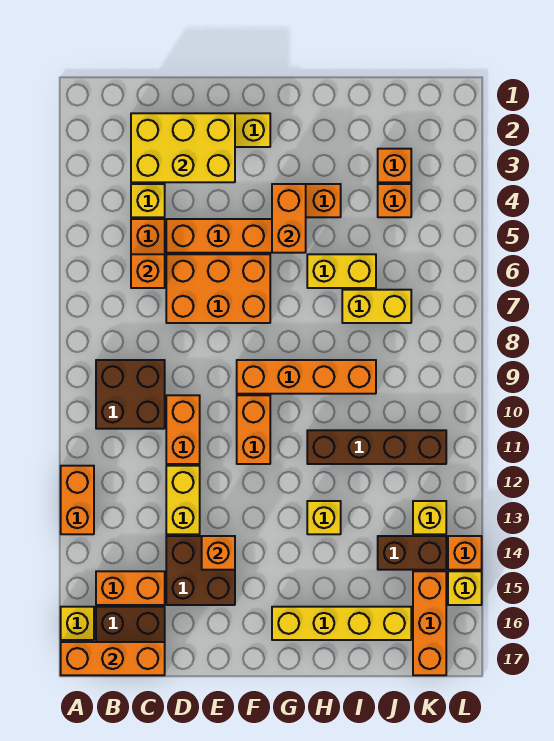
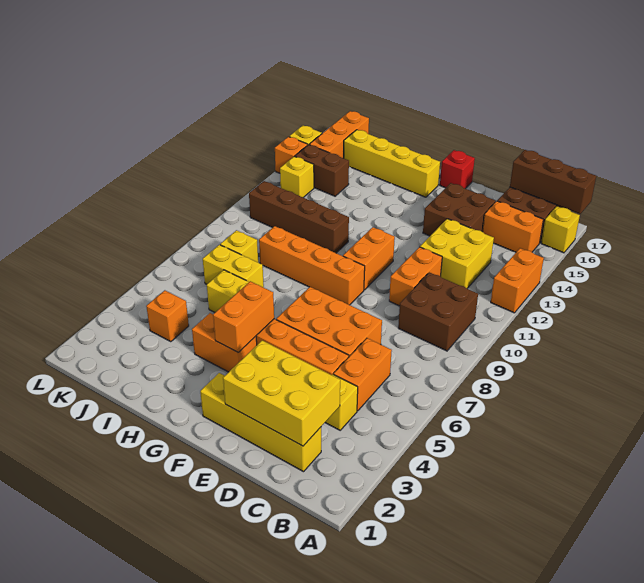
orange brick A17:C17 level 2 -> brown brick A17:C17 level 2
orange brick C6 level 2 -> none
yellow brick D12:D13 level 1 -> yellow brick C12:D13 level 1
orange brick E14 level 2 -> none
none -> red brick F17 level 1
yellow brick H13 level 1 -> yellow brick J8 level 1
orange brick J3 level 1 -> none

